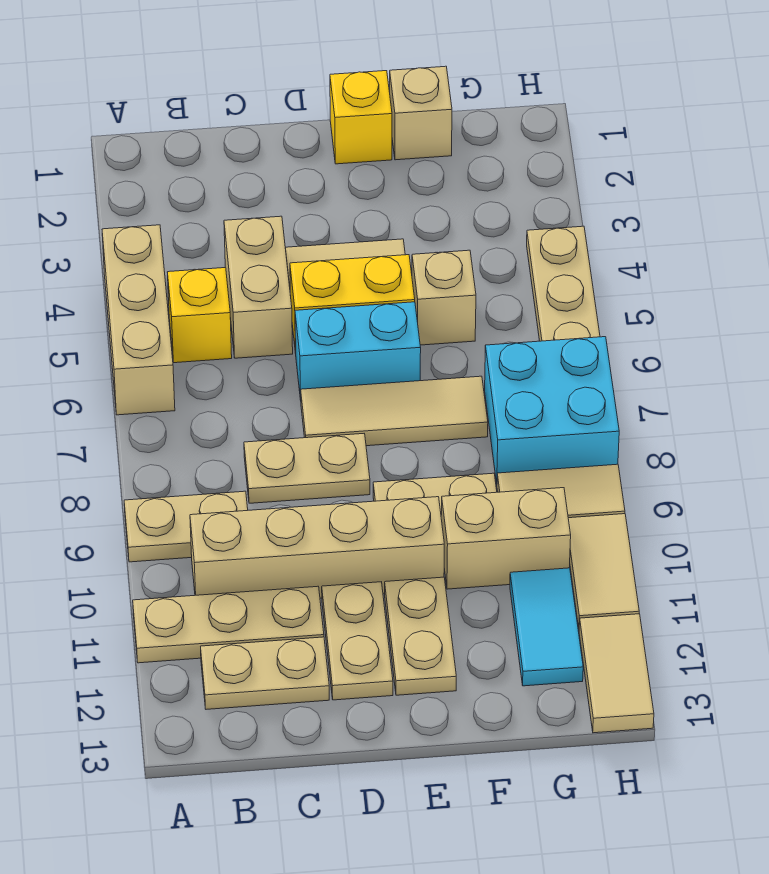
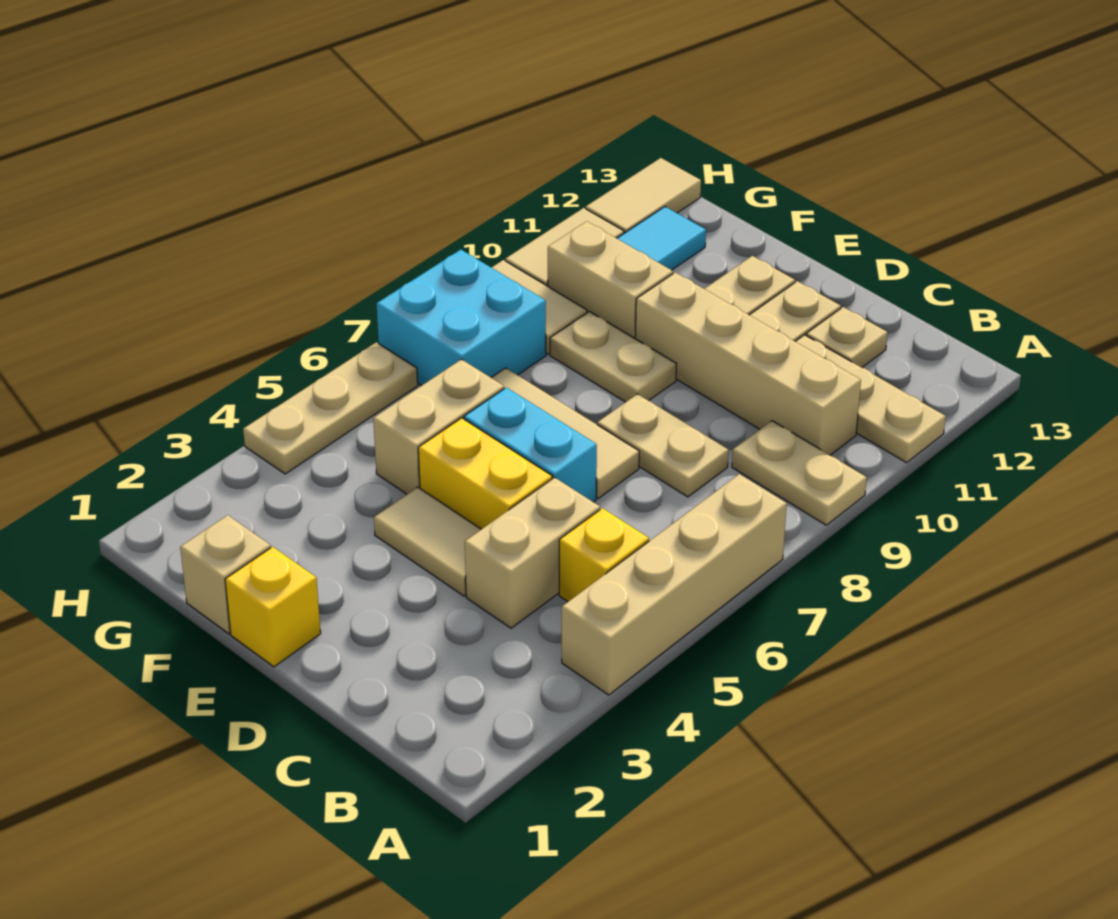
tan brick A4:A6 level 1 -> tan brick A4:A7 level 1
tan plate B12:C12 level 1 -> tan plate C12 level 1
tan brick F5 level 1 -> tan brick F5:F6 level 1

